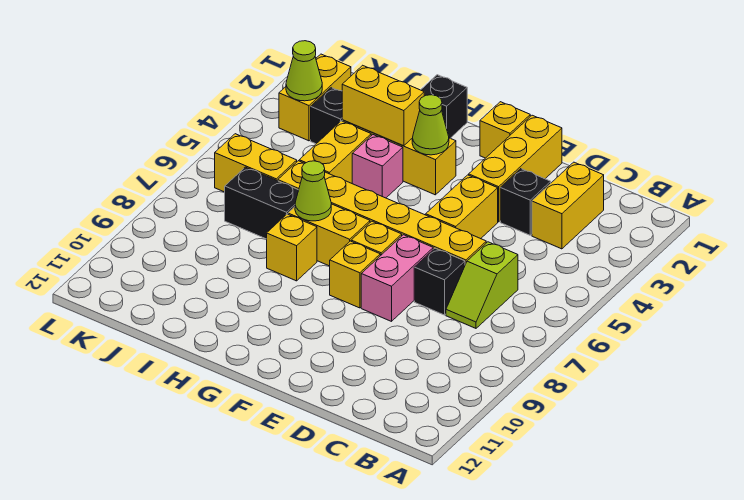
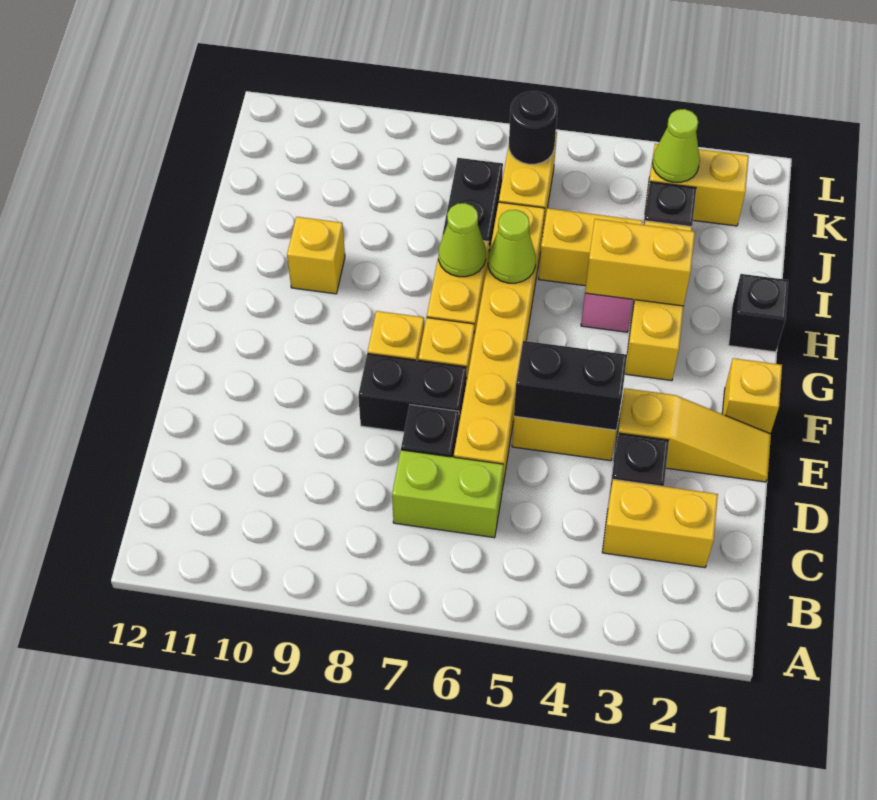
lime slope C6:C7 level 1 top 6 -> lime brick C6:C7 level 1
yellow brick E1:E3 level 1 -> yellow slope E1:E3 level 1 top 3
none -> black brick E4:E5 level 2
pink brick E7:E8 level 1 -> black brick E7:E8 level 1
lime cone G3 level 2 -> lime cone H6 level 2
yellow brick H3:I3 level 2 -> yellow brick H3:H4 level 2
yellow brick H8 level 1 -> yellow brick H10 level 1
none -> black round brick K6 level 2

